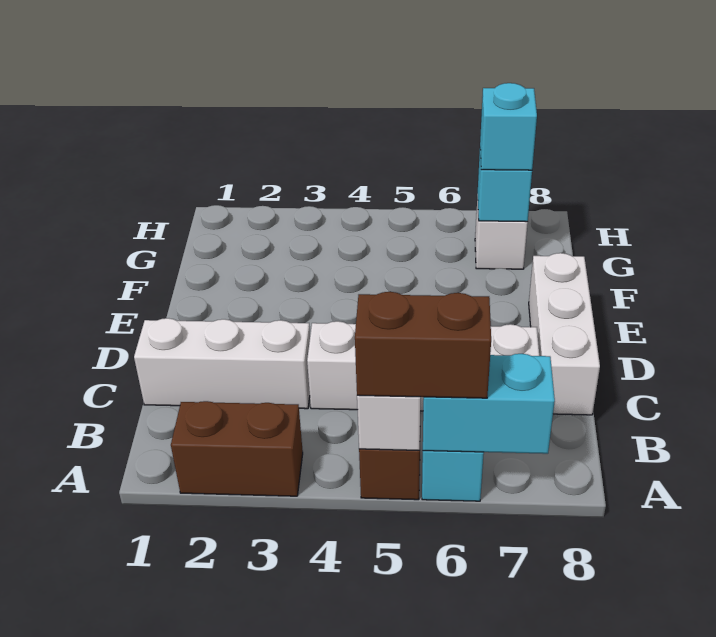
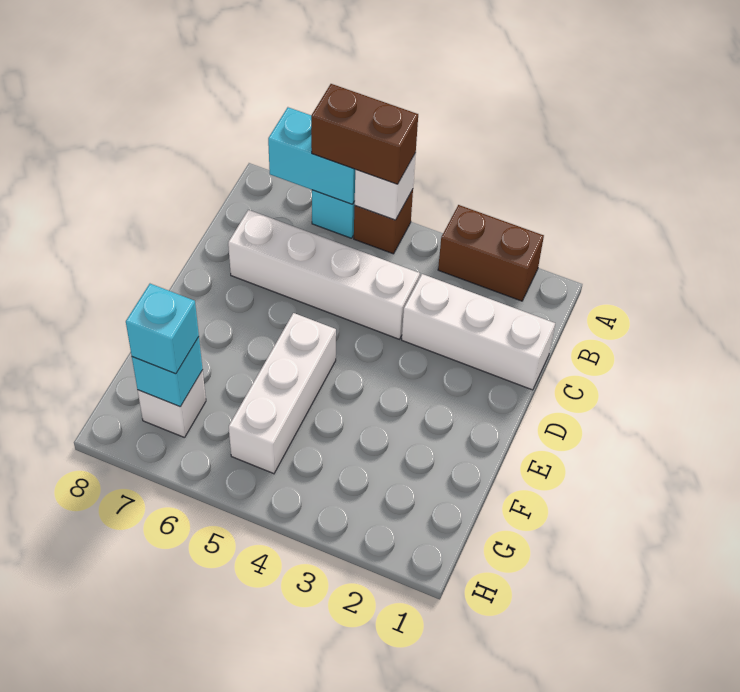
white brick C8:E8 level 1 -> white brick E5:G5 level 1

